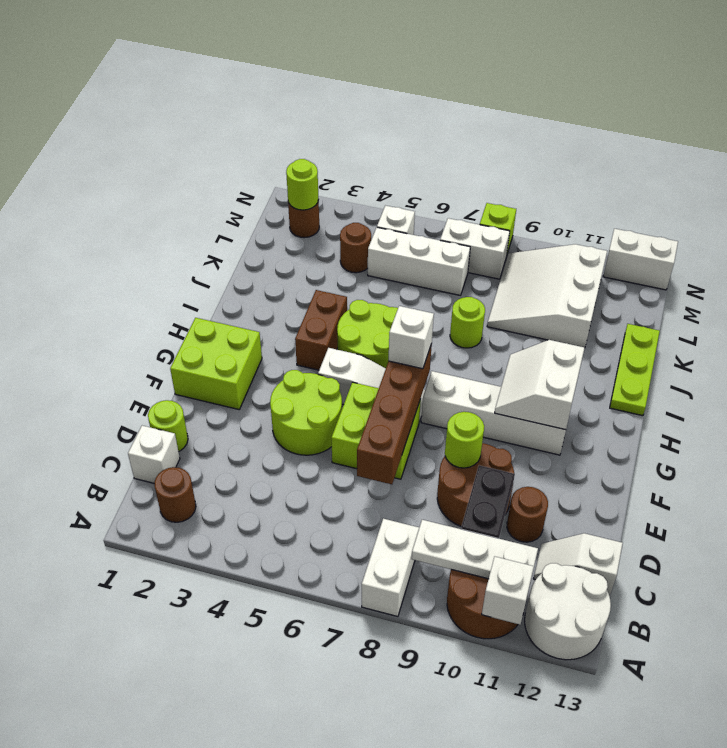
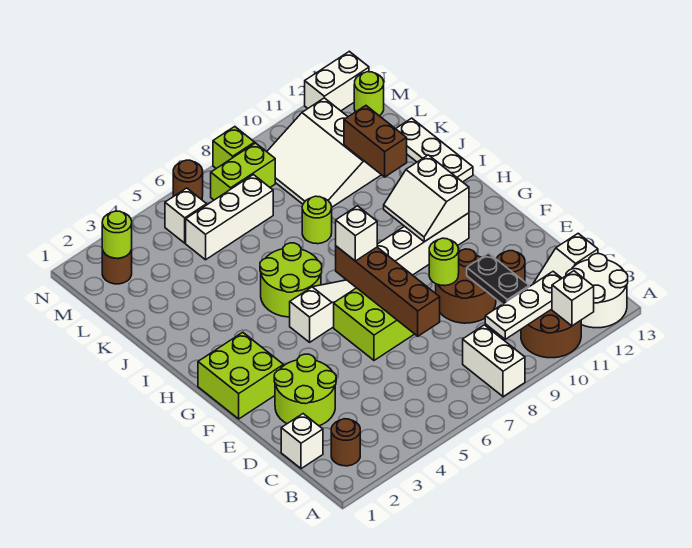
lime round brick D1 level 1 -> lime round brick M13 level 1
lime round brick E4:F5 level 1 -> lime round brick D2:E3 level 1
brown brick H4:I4 level 1 -> brown brick J11:K11 level 2
lime plate I13:K13 level 1 -> white plate I13:K13 level 1
brown round brick L4 level 1 -> brown round brick N6 level 1
white brick M7:M8 level 1 -> lime brick M7:M8 level 1

